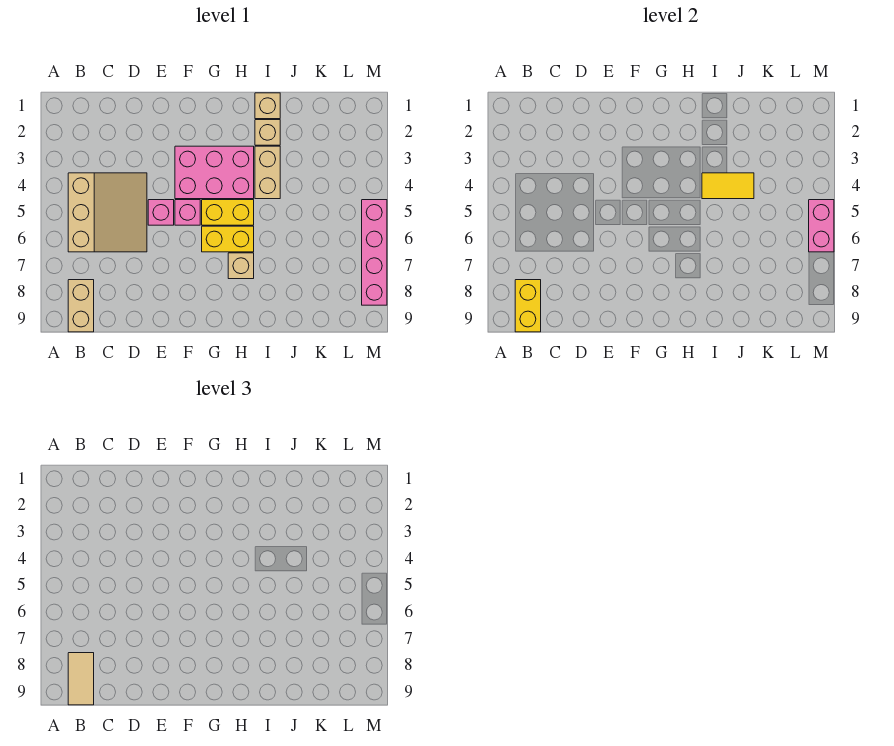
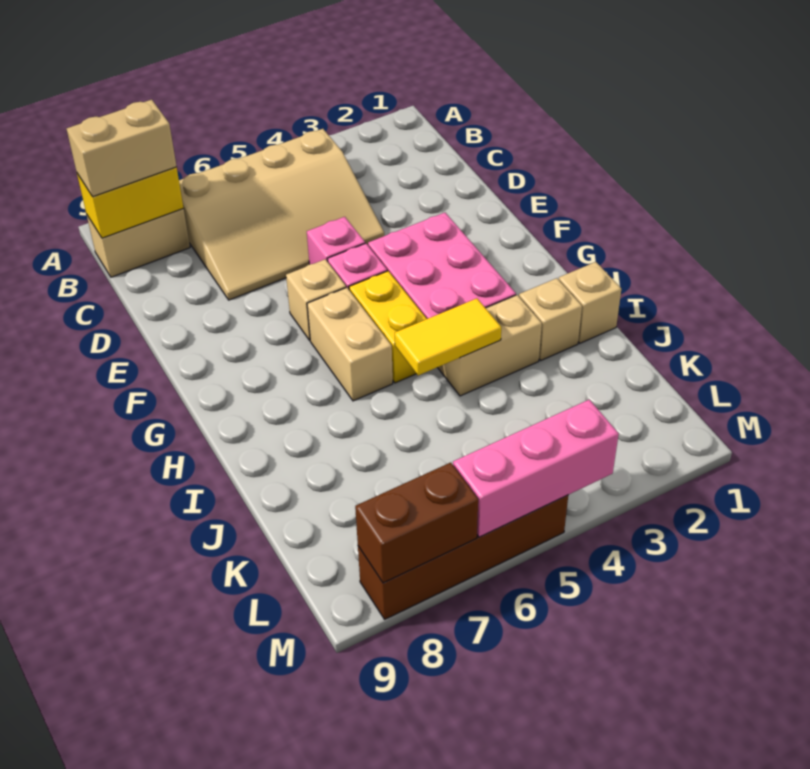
tan slope B4:D6 level 1 top B -> tan slope B4:D7 level 1 top B
tan tile B8:B9 level 3 -> tan brick B8:B9 level 3
yellow brick G6:H6 level 1 -> tan brick G6:H6 level 1
tan brick H7 level 1 -> tan brick F6 level 1
yellow tile I4:J4 level 2 -> yellow tile I4:I5 level 2
pink brick M5:M8 level 1 -> brown brick M5:M8 level 1
pink brick M5:M6 level 2 -> pink brick M4:M6 level 2
none -> brown brick M7:M8 level 2

